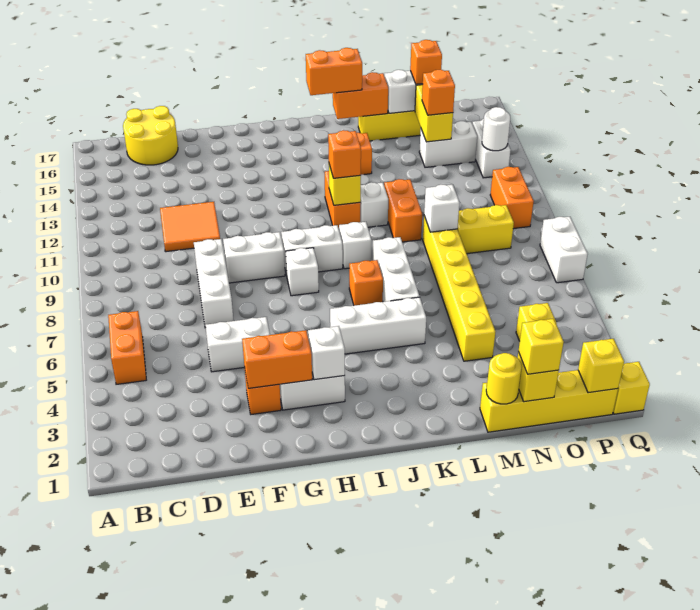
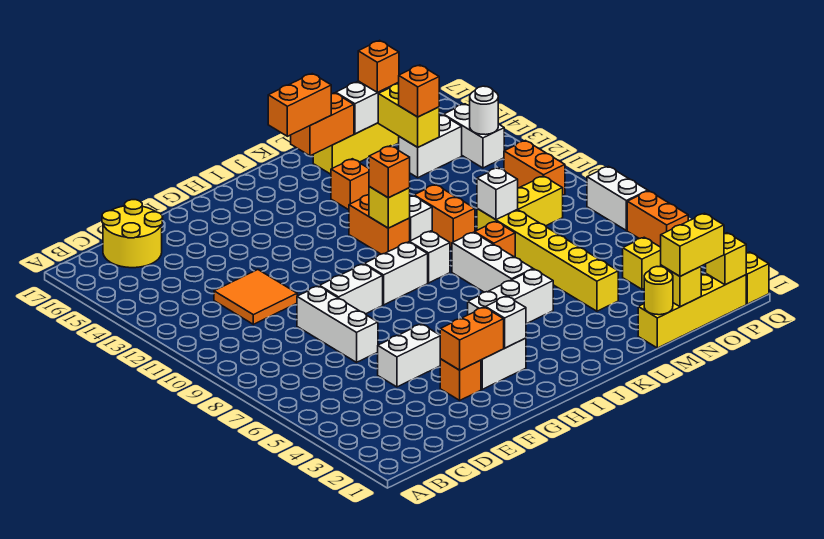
orange brick B5:B6 level 1 -> orange brick Q5:Q6 level 1
white brick H8 level 1 -> none
orange brick J7 level 1 -> orange brick L8 level 1
yellow brick N1 level 3 -> yellow brick N1:O1 level 3

